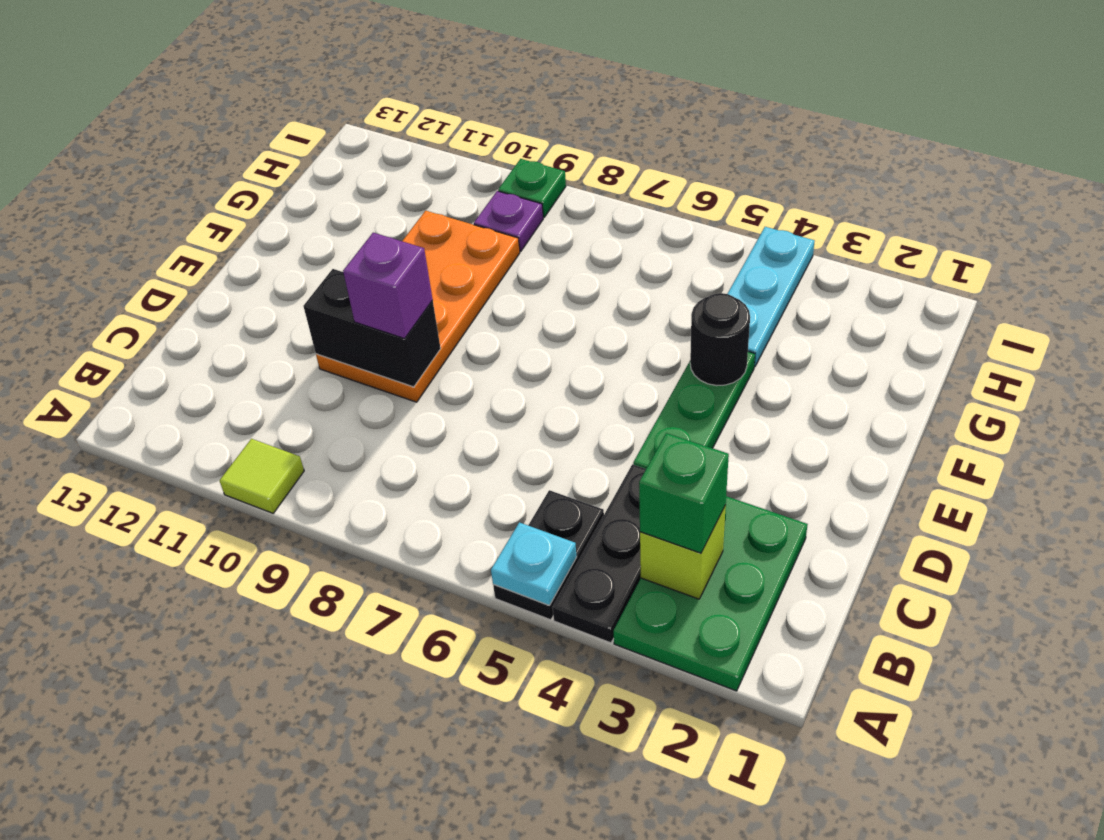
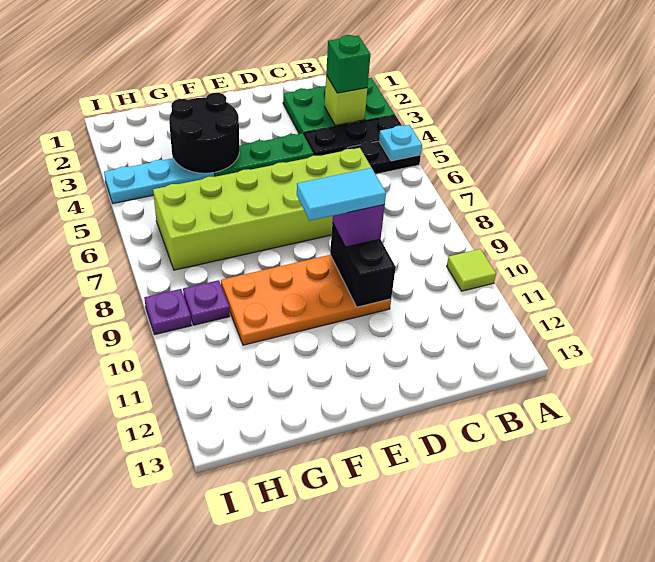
none -> lime brick C6:H7 level 1
none -> cyan tile D9:E9 level 4
black round brick F4 level 2 -> black round brick F3:G4 level 2
green plate I9 level 1 -> purple plate I9 level 1

